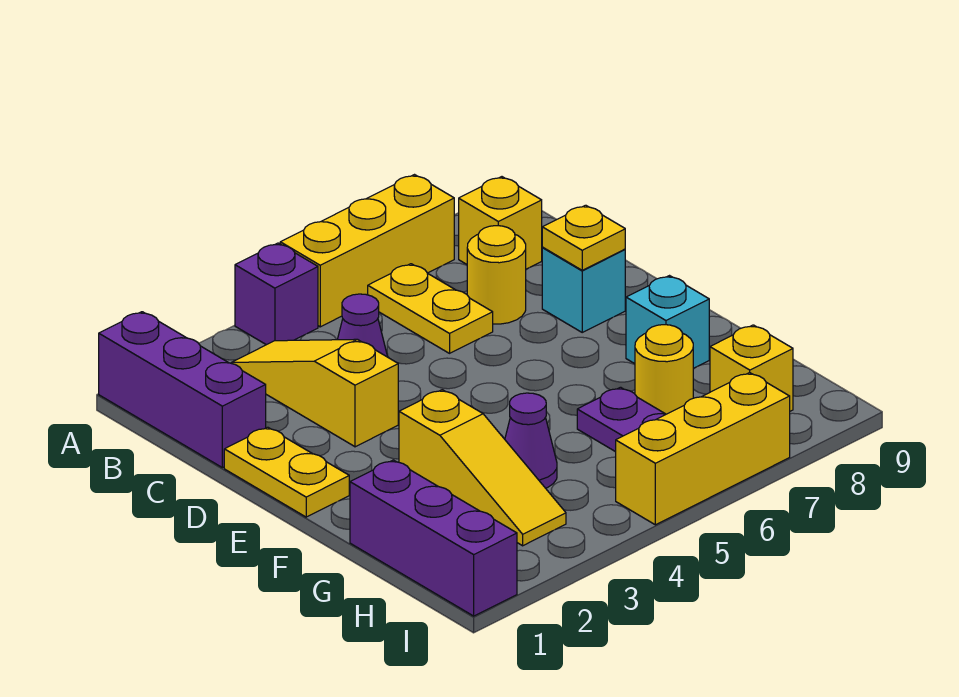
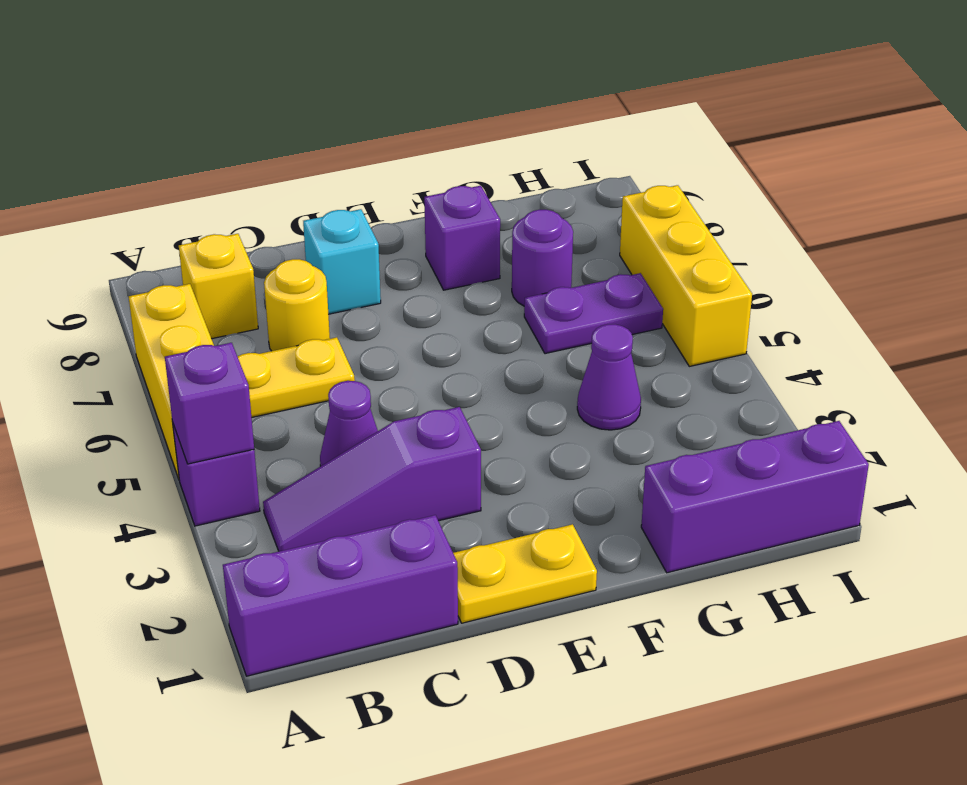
none -> purple brick A4 level 2
yellow slope B3:D3 level 1 top D -> purple slope B3:D3 level 1 top D
yellow plate D8 level 2 -> none
yellow slope F3:H3 level 1 top F -> none
cyan brick F8 level 1 -> purple brick F8 level 1
yellow round brick G7 level 1 -> purple round brick G7 level 1
yellow brick H8 level 1 -> none

